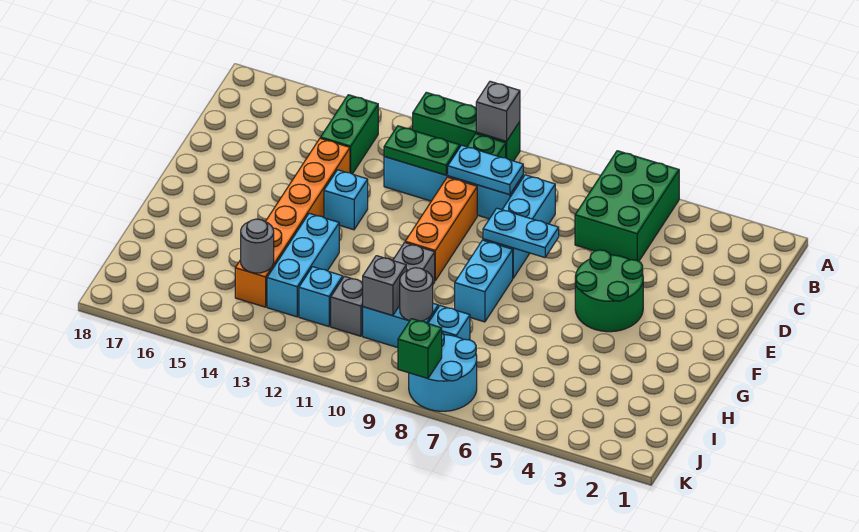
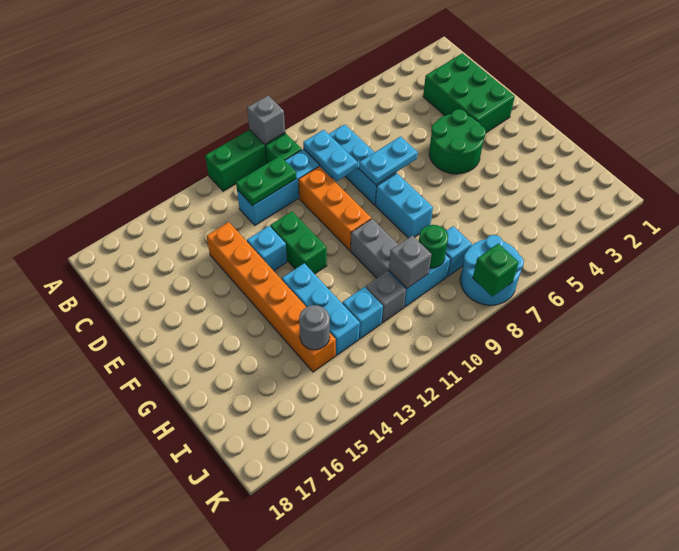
green brick A5:C6 level 1 -> green brick C2:E3 level 1
green brick B14:C14 level 1 -> green brick E12:F12 level 1
cyan plate C9:C10 level 2 -> cyan plate C9:D9 level 2
grey round brick I9 level 2 -> green round brick I9 level 2

